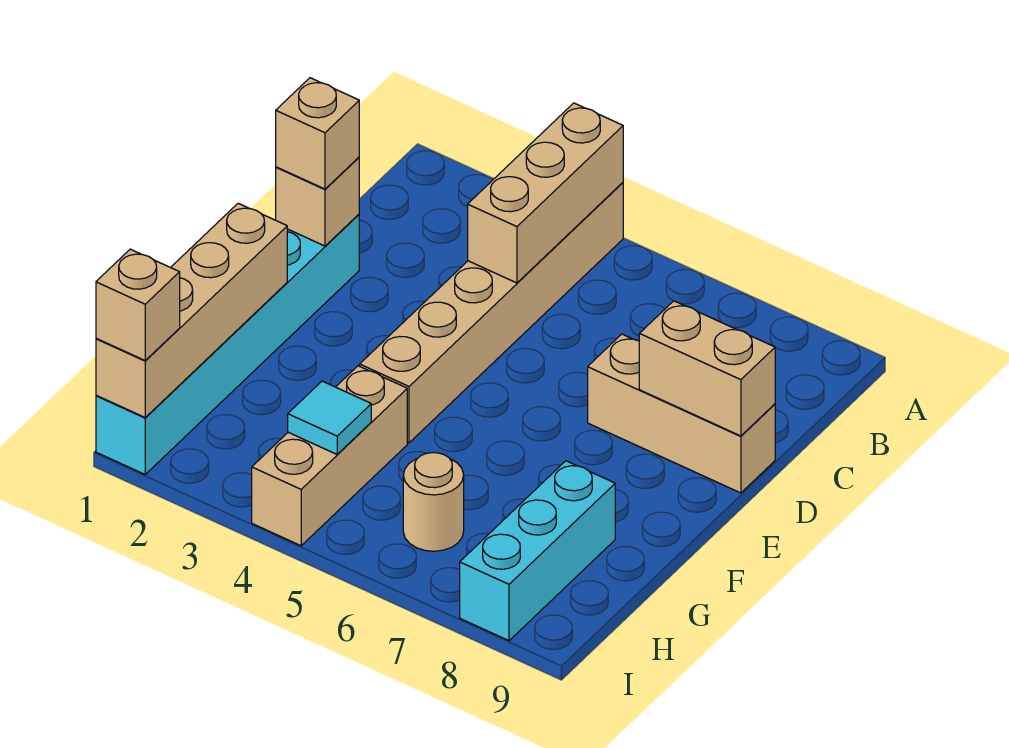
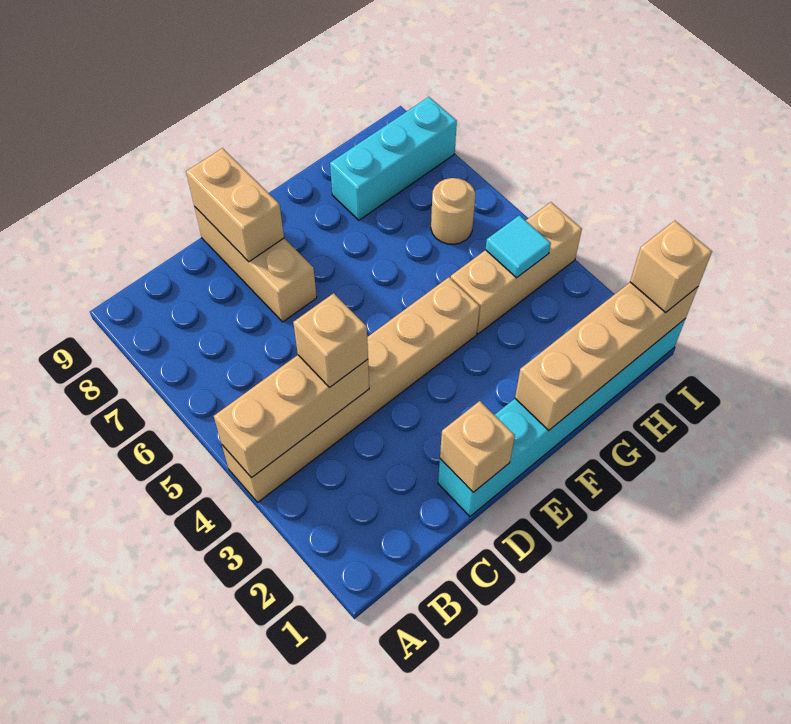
tan brick D1 level 3 -> tan brick C4 level 3

